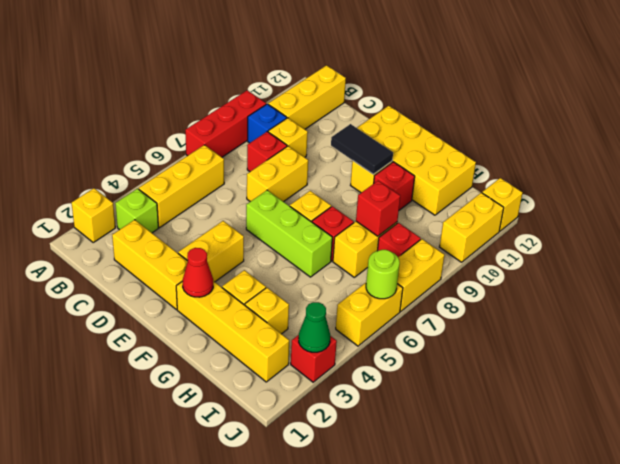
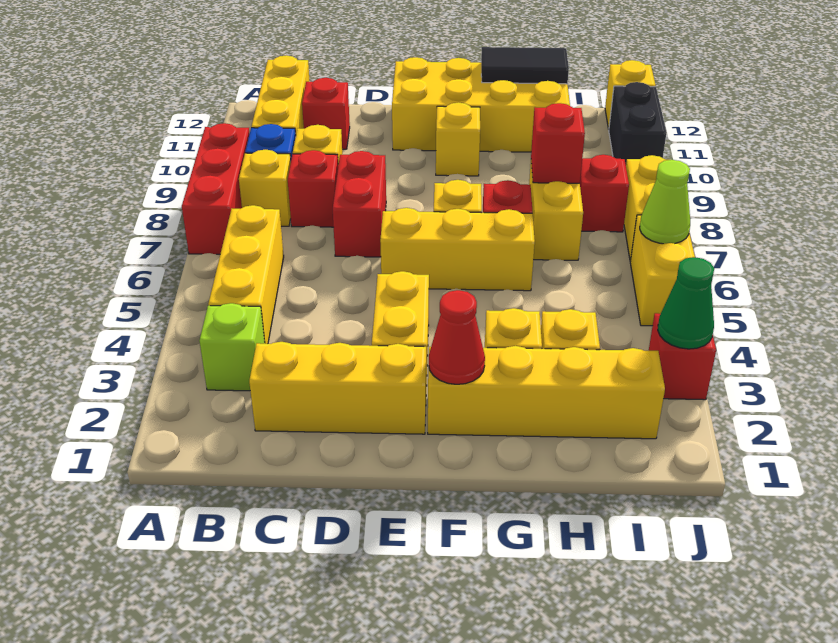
yellow brick A2 level 1 -> yellow brick B8 level 1
yellow brick D7:D8 level 1 -> red brick D7:D8 level 1
lime brick E6:G6 level 1 -> yellow brick E6:G6 level 1
black tile E10:F10 level 2 -> black tile G12:H12 level 2
red brick G10 level 1 -> red brick C11 level 1
lime round brick J6 level 2 -> lime cone J6 level 2
yellow brick J10:J11 level 1 -> black brick J10:J11 level 1

